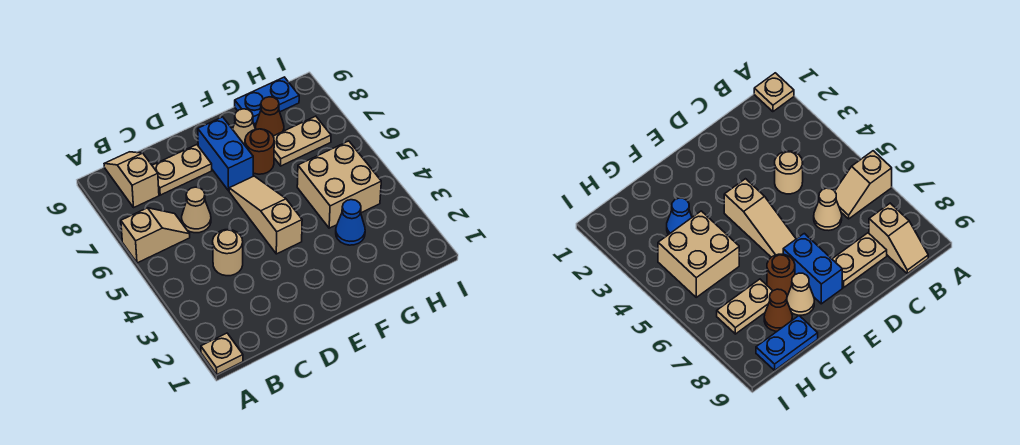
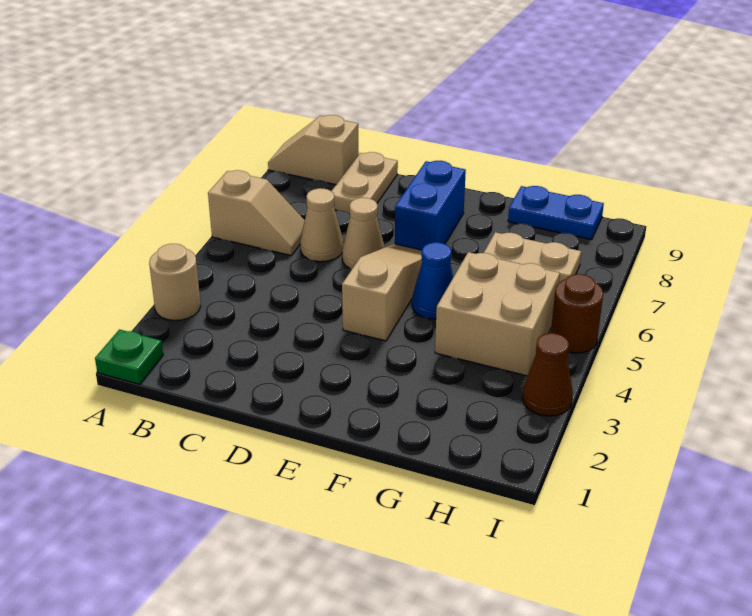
tan plate A1 level 1 -> green plate A1 level 1
tan slope B8:B9 level 1 top 8 -> tan slope A9:B9 level 1 top B
tan round brick C4 level 1 -> tan round brick A3 level 1
tan plate C8:D8 level 1 -> tan plate C8:C9 level 1
brown round brick F7 level 1 -> brown round brick I5 level 1
tan cone F8 level 1 -> tan cone D6 level 1
blue cone G3 level 1 -> blue cone F5 level 1
brown cone G8 level 1 -> brown cone I3 level 1

